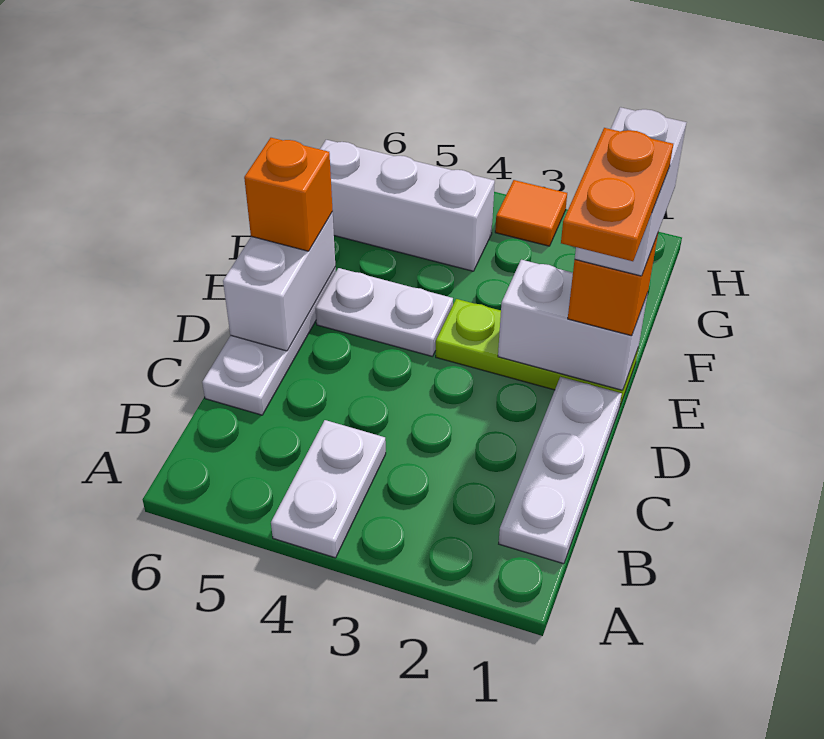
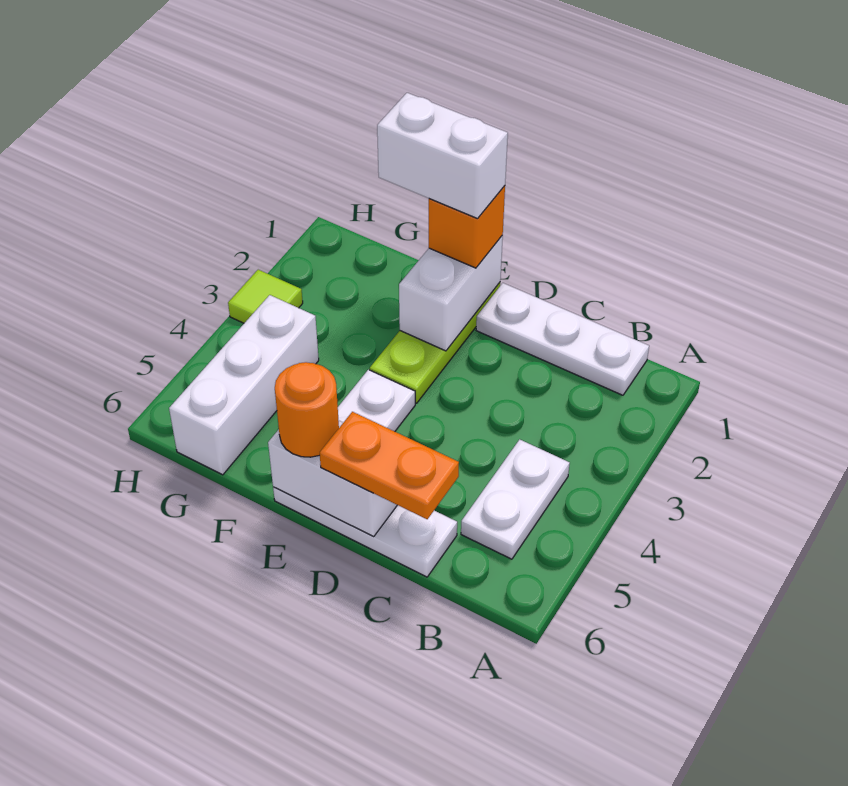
white plate A4:B4 level 1 -> white plate B4:B5 level 1
orange plate D1:E1 level 5 -> orange plate C6:D6 level 3
orange brick E6 level 3 -> orange round brick E6 level 3
orange tile H3 level 1 -> lime tile H3 level 1

